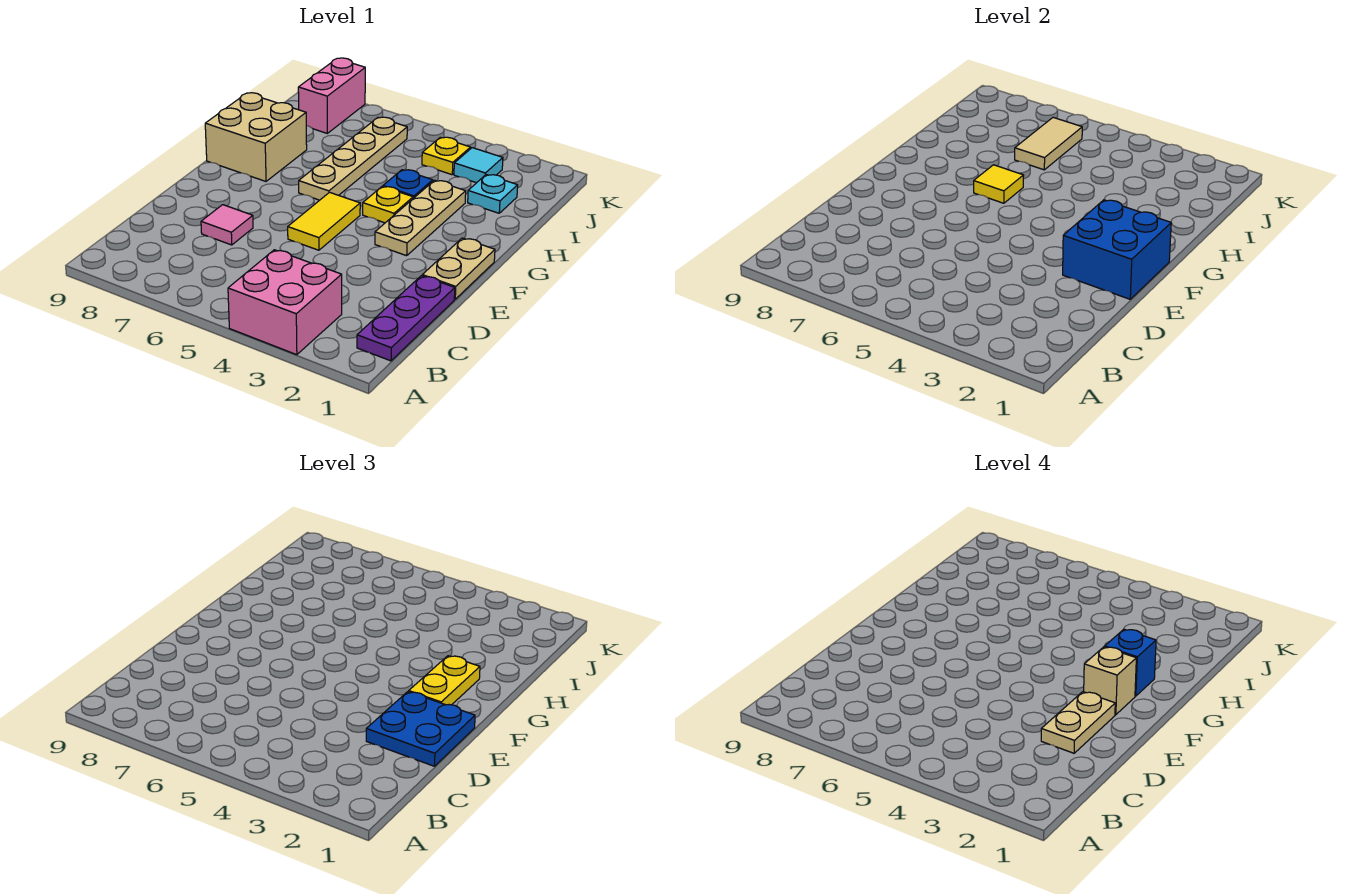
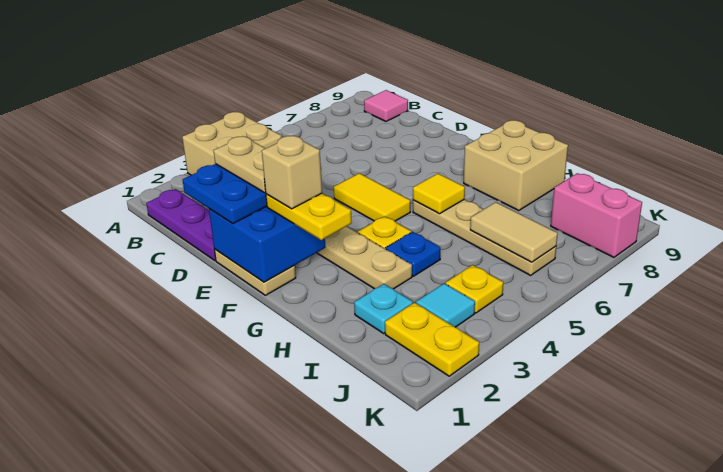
pink brick A3:B4 level 1 -> tan brick A3:B4 level 1
pink tile D7 level 1 -> pink tile B9 level 1
blue brick G2 level 4 -> none
none -> yellow plate J2:K2 level 1

